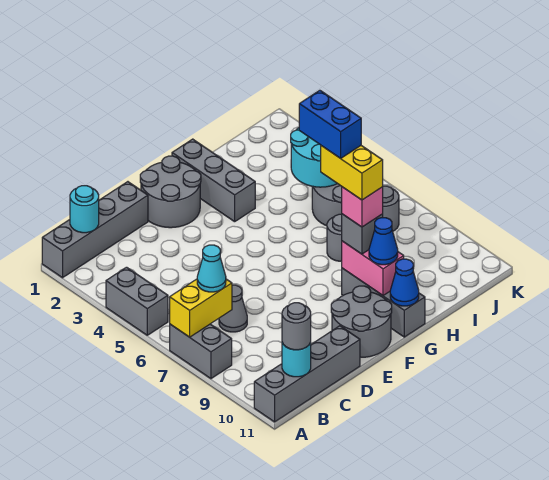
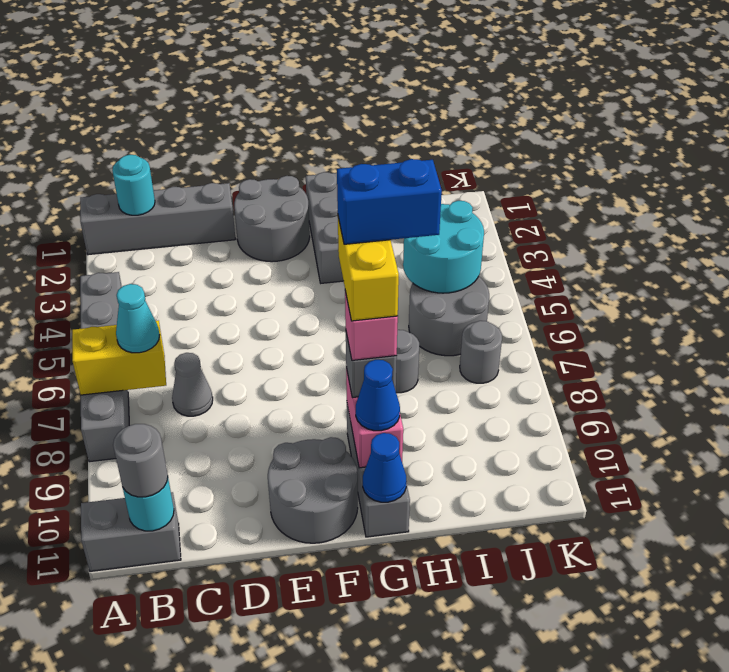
grey brick A11:D11 level 1 -> grey brick A11:B11 level 1
blue brick G7:G8 level 6 -> blue brick G8:H8 level 6

